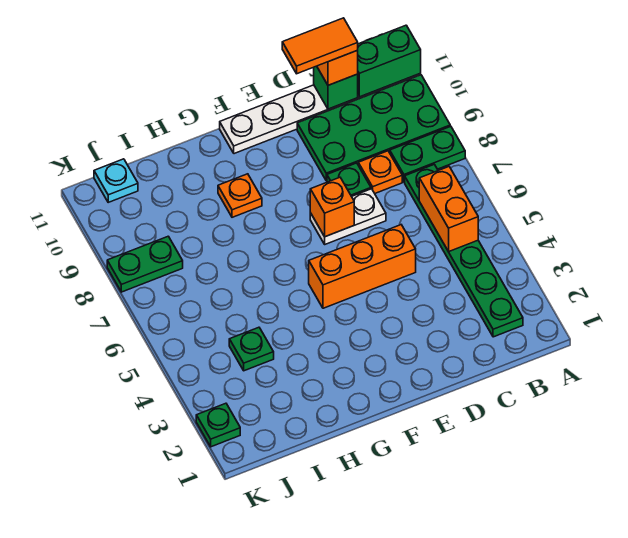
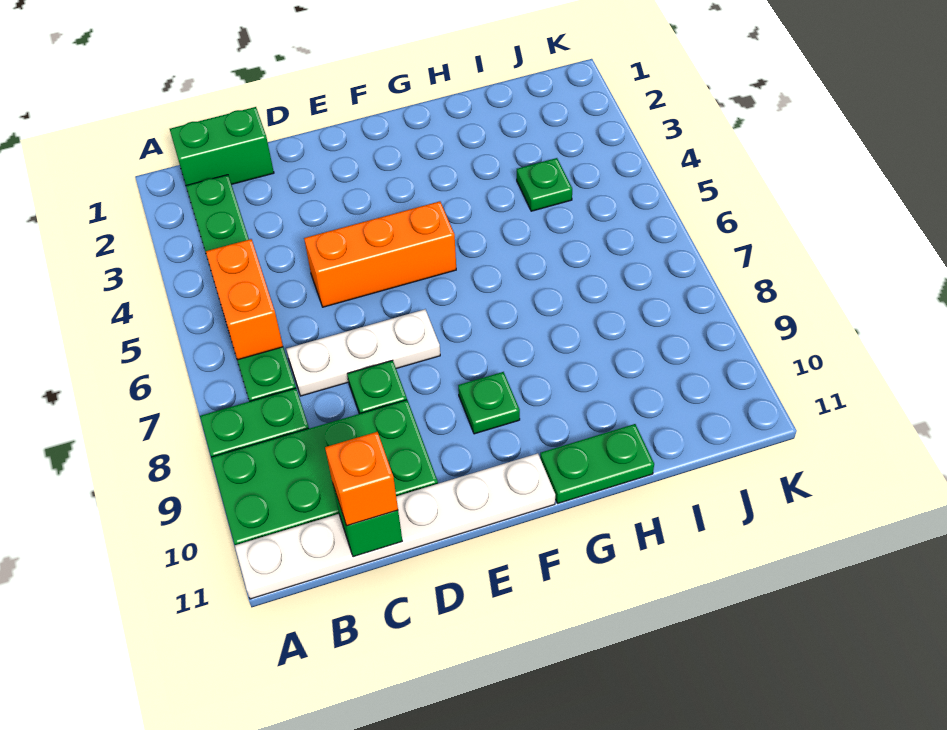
green brick A11:B11 level 2 -> green brick B1:C1 level 1
orange plate C8 level 1 -> none
orange tile C11:D11 level 4 -> none
white plate D7:E7 level 1 -> white plate C7:E7 level 1
orange brick E7 level 2 -> none
orange plate G9 level 1 -> none
green plate J8:K8 level 1 -> green plate G11:H11 level 1
cyan plate J11 level 1 -> none
green plate K2 level 1 -> green plate F9 level 1

